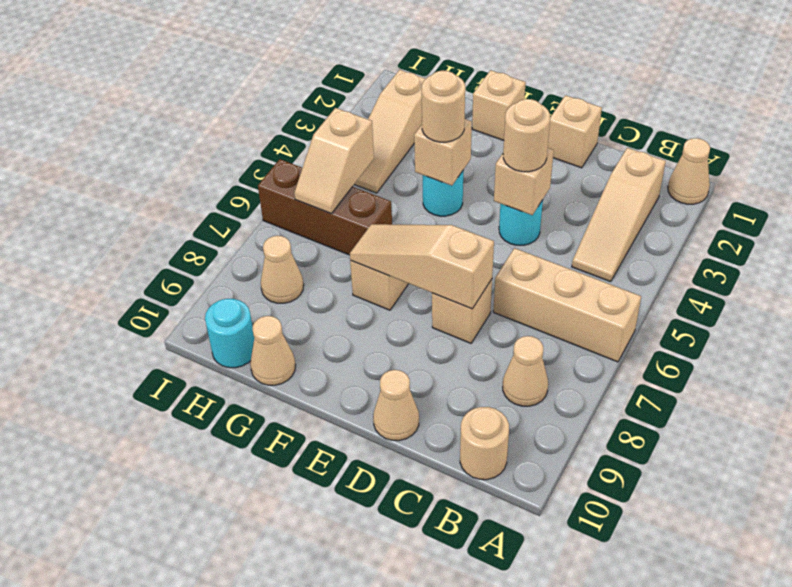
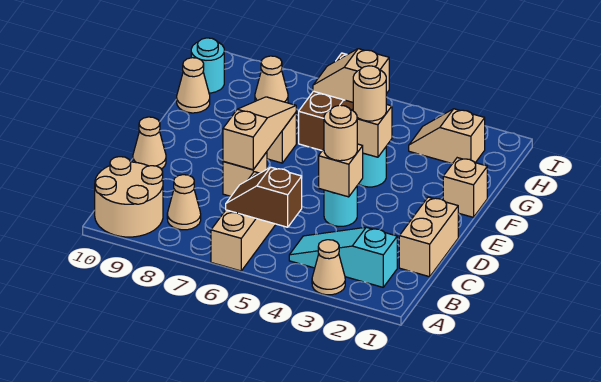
tan cone A1 level 1 -> tan cone A3 level 1
tan slope B2:B4 level 1 top 2 -> cyan slope B2:B4 level 1 top 2
none -> brown slope B5:B6 level 2 top 5
tan round brick B10 level 1 -> tan round brick A9:B10 level 1
tan brick D1 level 1 -> tan brick C1:D1 level 1
tan slope H2:H4 level 1 top 2 -> tan slope H2:H3 level 1 top 2

